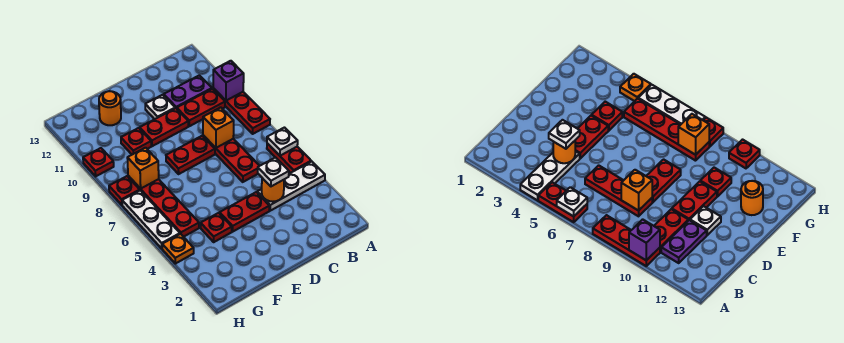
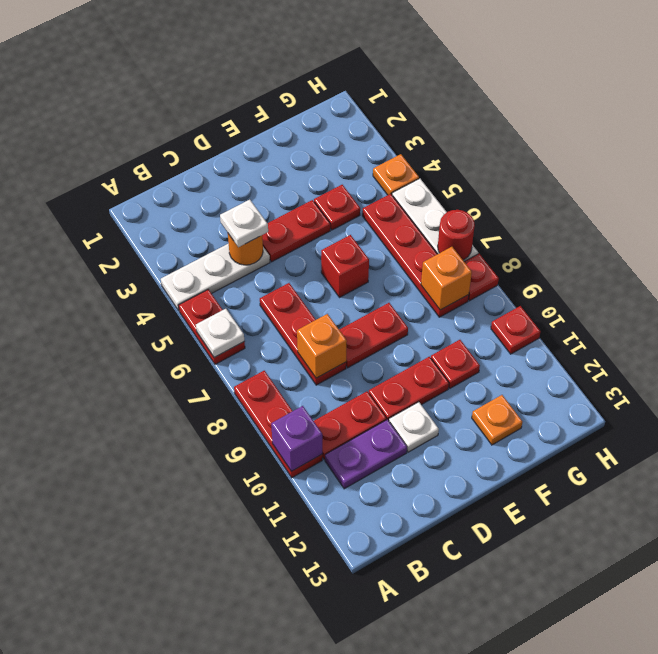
none -> red brick E6 level 1
orange round brick F12 level 1 -> orange plate F12 level 1
none -> red round brick H7 level 2

